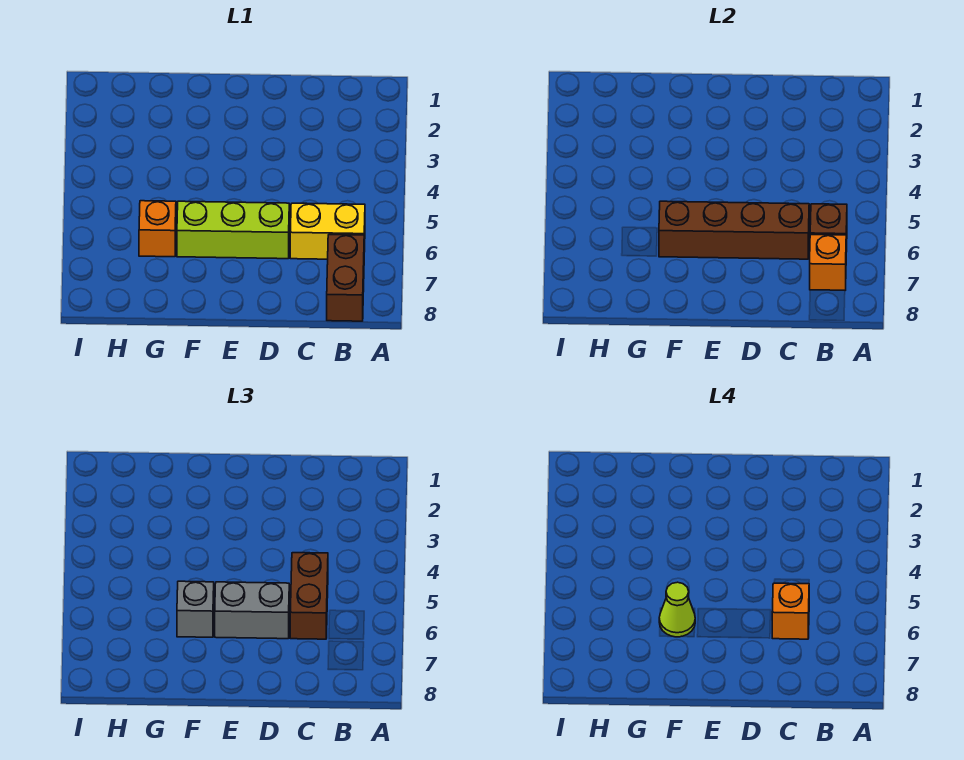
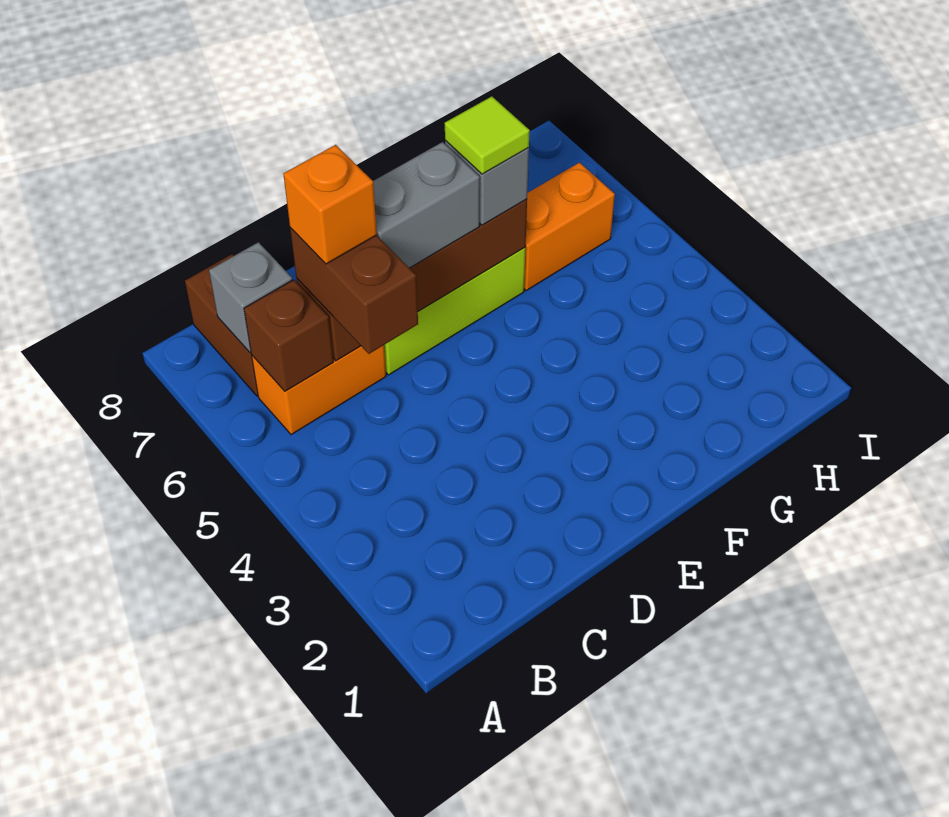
yellow brick B6:C6 level 1 -> orange brick B6:C6 level 1
orange brick B7 level 2 -> grey brick B7 level 2
lime cone F6 level 4 -> lime tile F6 level 4
orange brick G6 level 1 -> orange brick G6:H6 level 1

